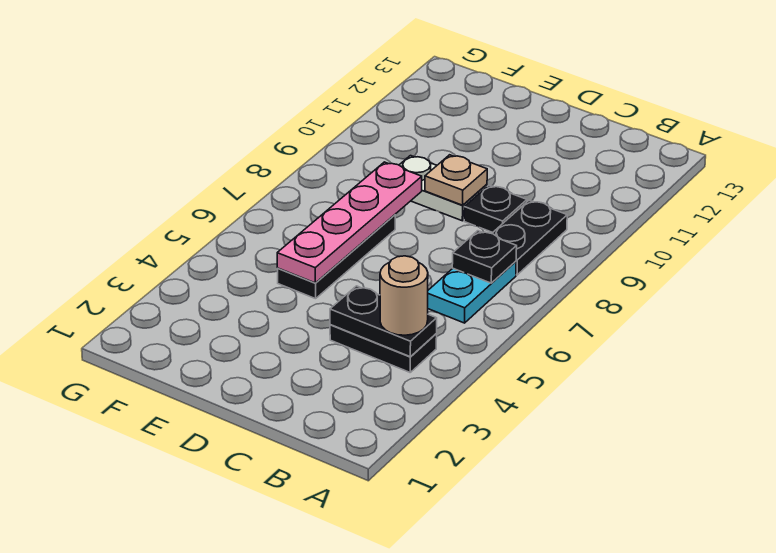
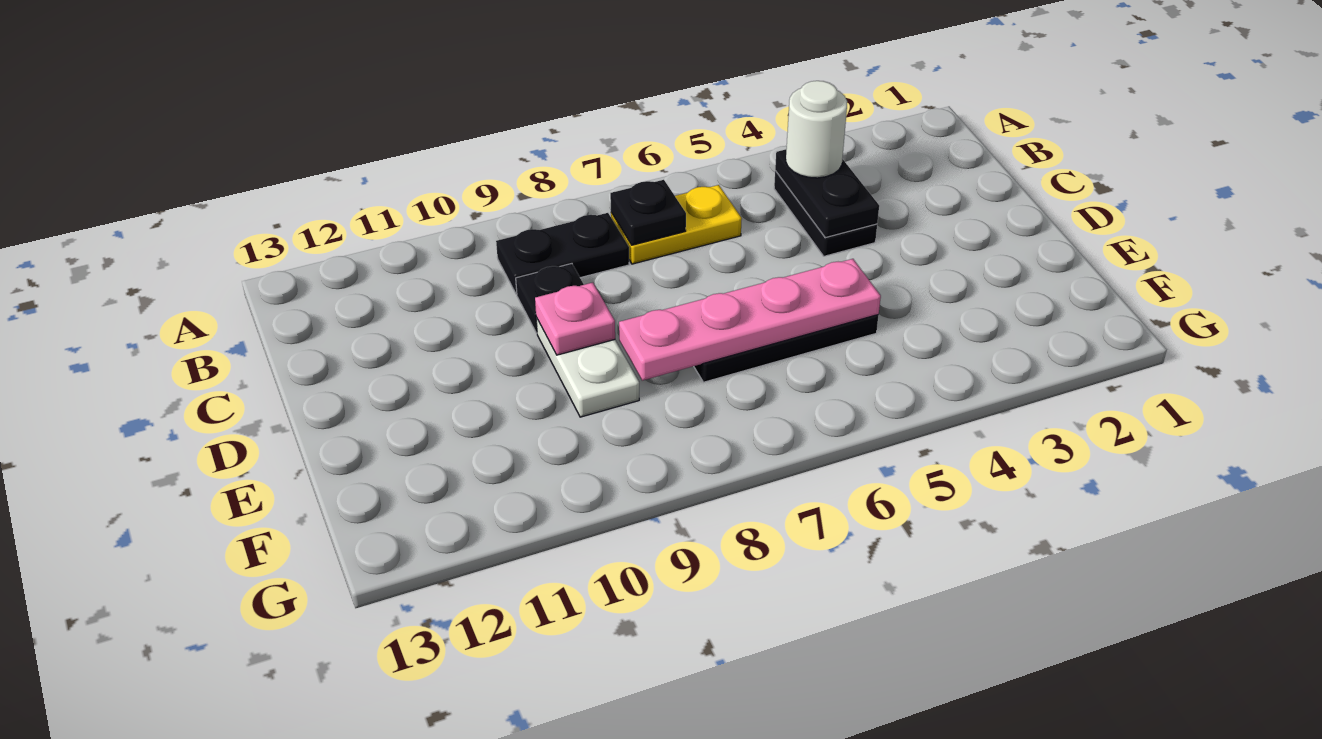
tan round brick B4 level 3 -> white round brick B4 level 3
cyan plate B6:B7 level 1 -> yellow plate B6:B7 level 1
tan plate D9 level 2 -> pink plate D9 level 2

